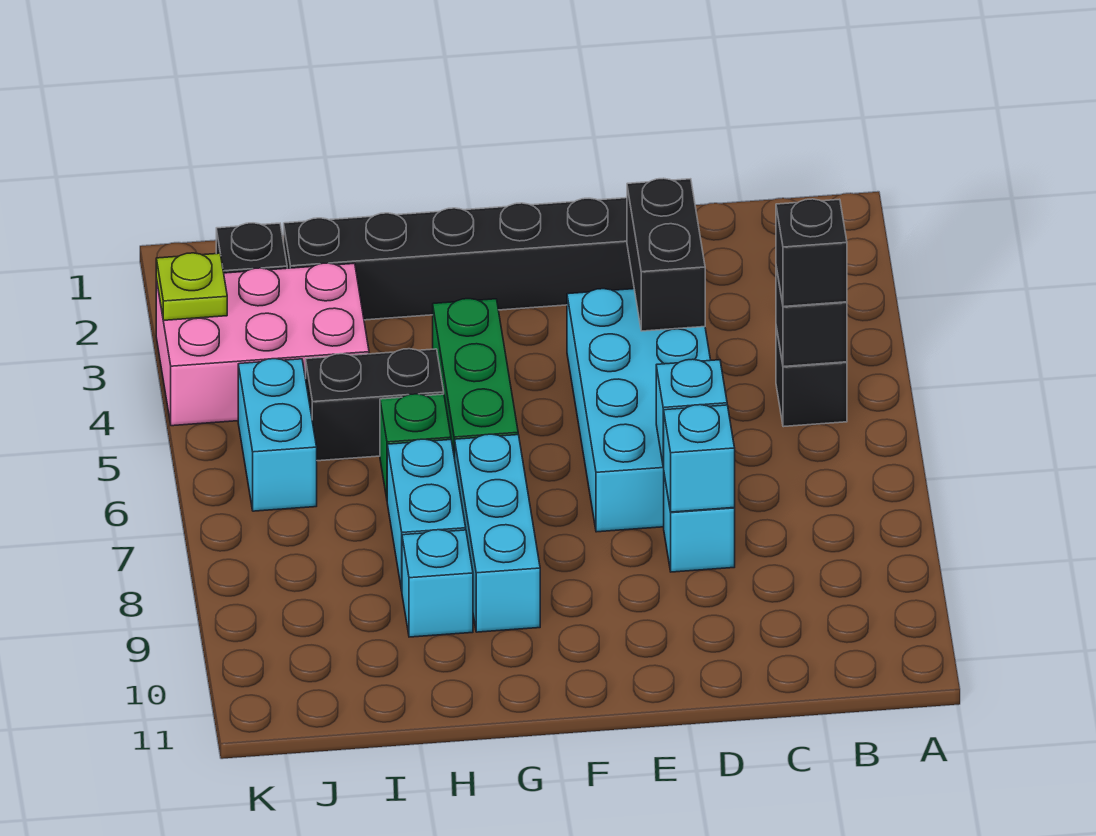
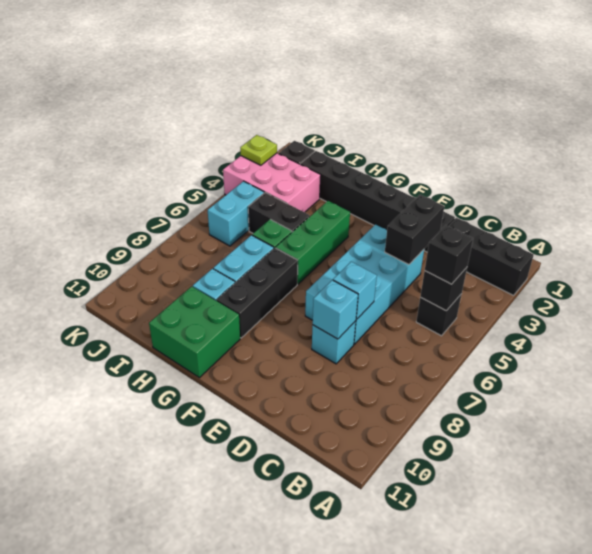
none -> black brick A2:C2 level 1
cyan brick G7:G9 level 1 -> black brick G7:G9 level 1
none -> green brick G10:H11 level 1

